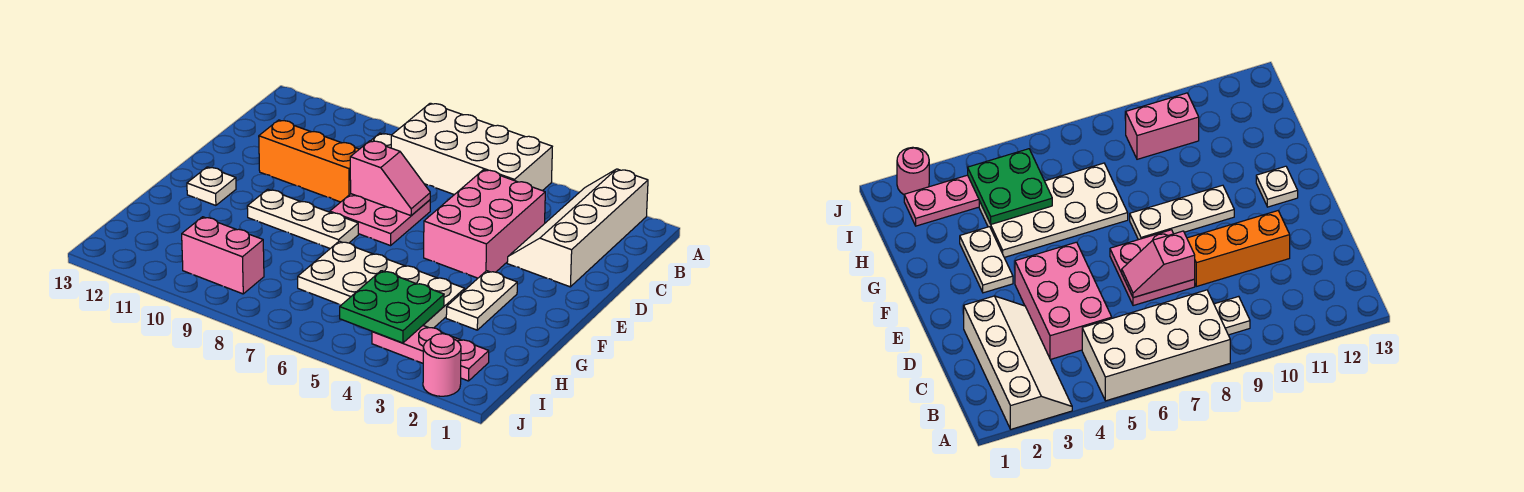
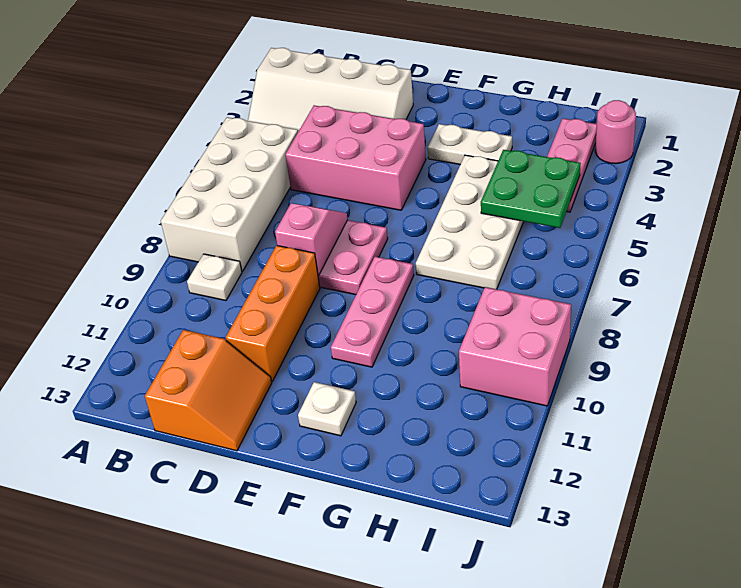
none -> orange slope C12:D13 level 1 top C
white plate F8:F10 level 1 -> pink plate F8:F10 level 1
pink brick I9:I10 level 1 -> pink brick I9:J10 level 1

